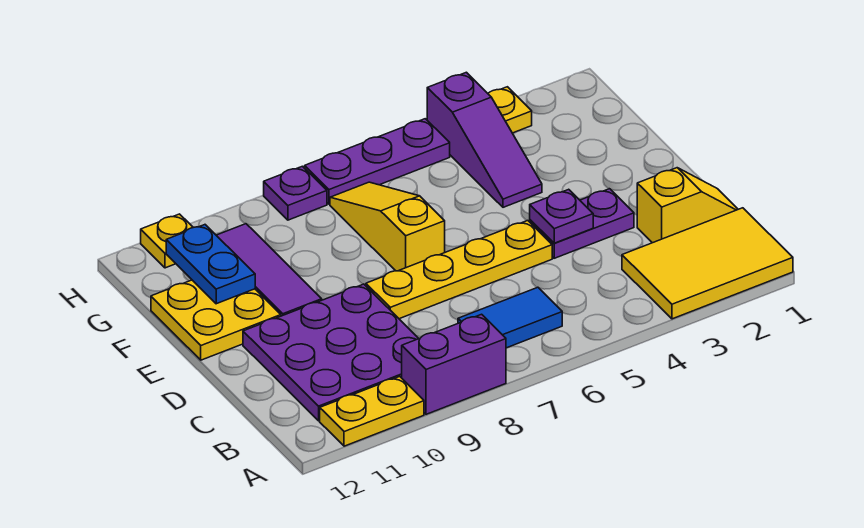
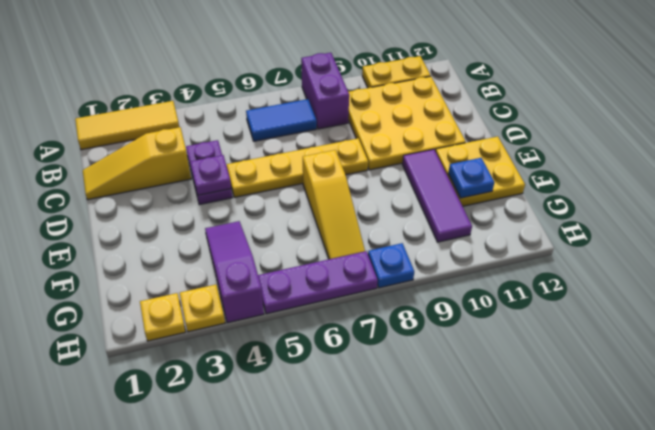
yellow tile A1:B3 level 1 -> yellow tile A1:A3 level 1
purple brick A8:A9 level 1 -> purple brick A8:B8 level 1
purple plate B9:D11 level 1 -> yellow plate B9:D11 level 1
yellow slope C1:C2 level 1 top 2 -> yellow slope C1:C3 level 1 top 3
purple plate D3:D4 level 1 -> purple plate C4:D4 level 1
blue plate F11:G11 level 2 -> blue plate F11 level 2
purple plate H8 level 1 -> blue plate H8 level 1
yellow plate H11 level 1 -> yellow plate H2 level 1

